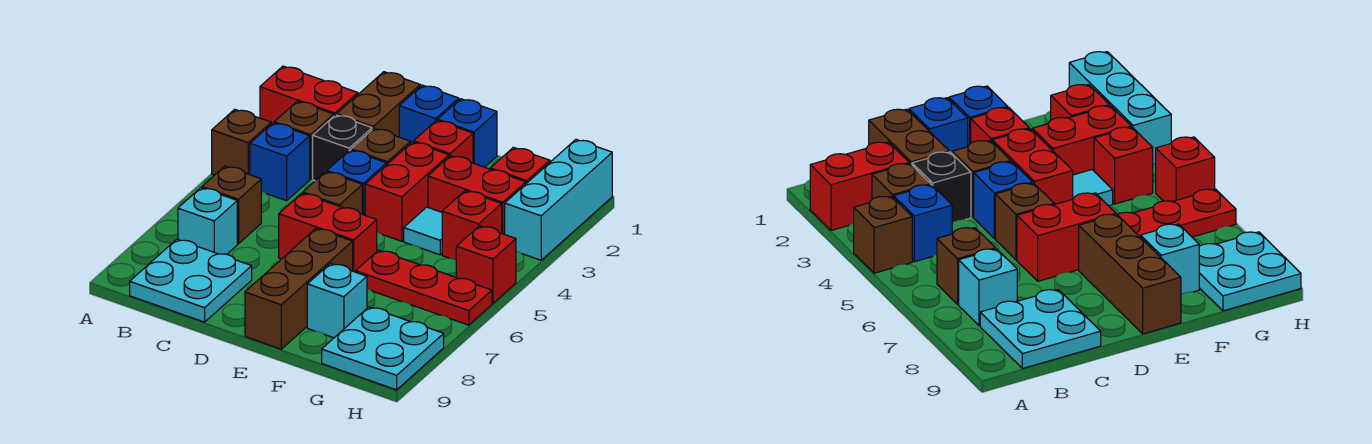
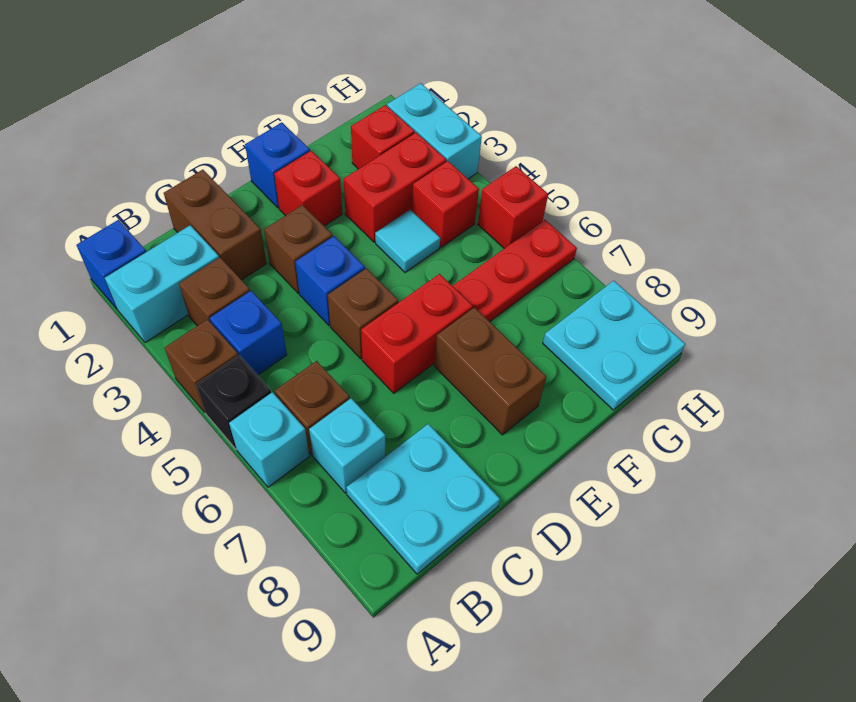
red brick A2:B2 level 1 -> cyan brick A2:B2 level 1
black brick C3 level 1 -> black brick A5 level 1
blue brick D1 level 1 -> blue brick A1 level 1
red brick E3:E4 level 1 -> none
brown brick E7:E9 level 1 -> brown brick E7:E8 level 1
cyan brick F8 level 1 -> cyan brick A6 level 1
cyan brick H1:H3 level 1 -> cyan brick H2:H3 level 1

